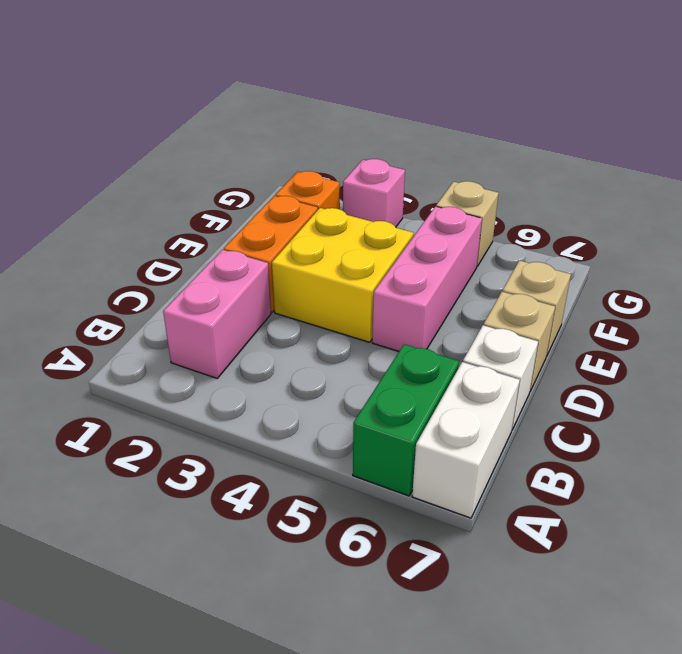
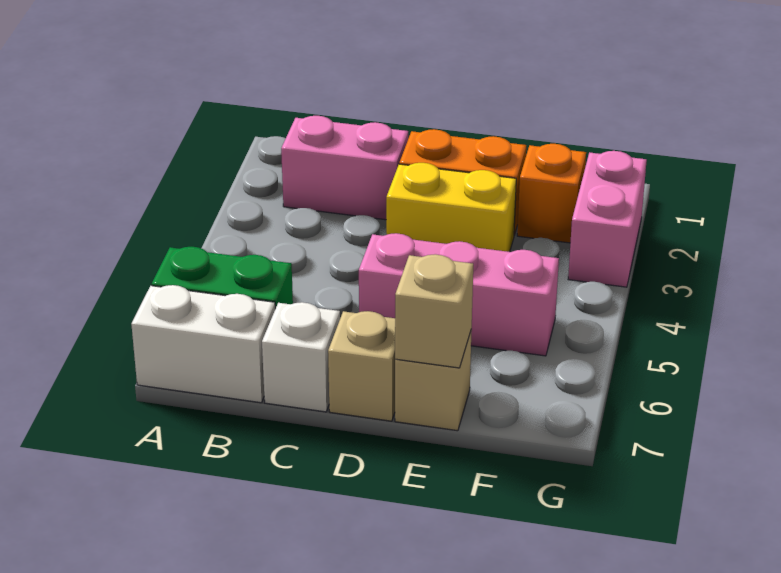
yellow brick D3:E4 level 1 -> yellow brick D3:E3 level 1
pink brick G3 level 1 -> pink brick G2:G3 level 1
tan brick G5 level 1 -> tan brick E7 level 2

